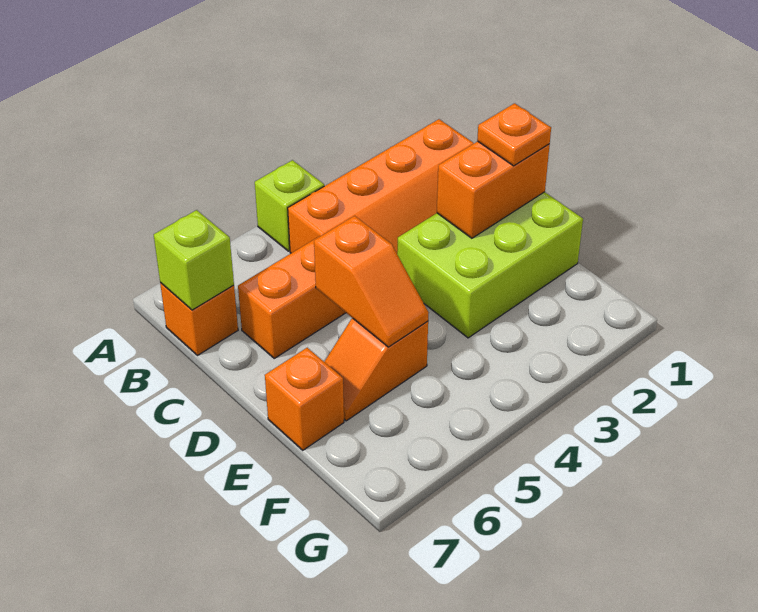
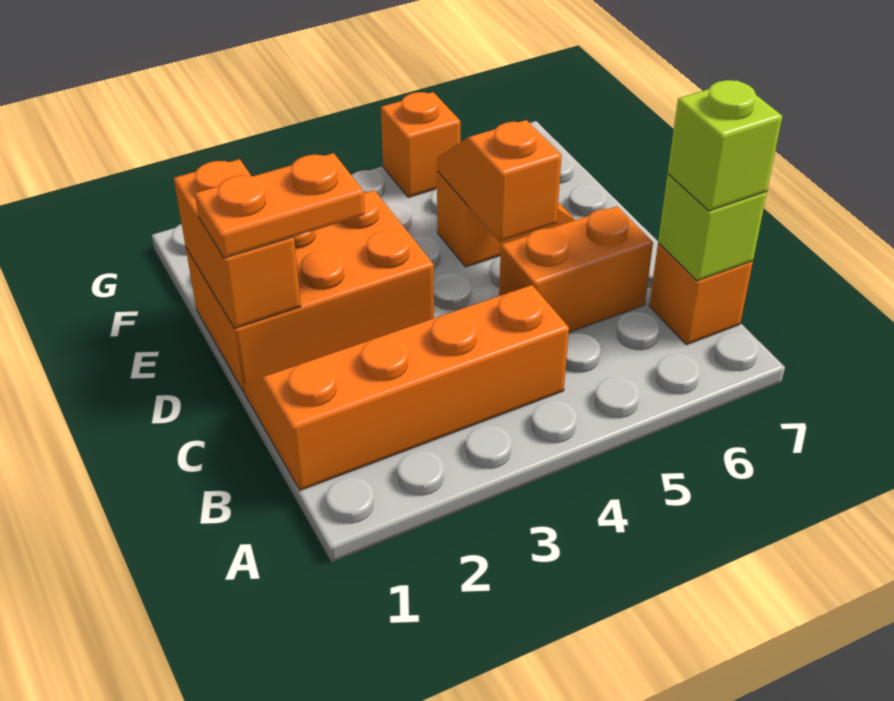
lime brick A4 level 1 -> lime brick B7 level 3
lime brick D1:E3 level 1 -> orange brick D1:E3 level 1
orange brick D1:D2 level 2 -> orange brick D1:E1 level 2
orange plate D1 level 3 -> orange plate D1:D2 level 3
orange brick E7 level 1 -> orange brick G5 level 1

